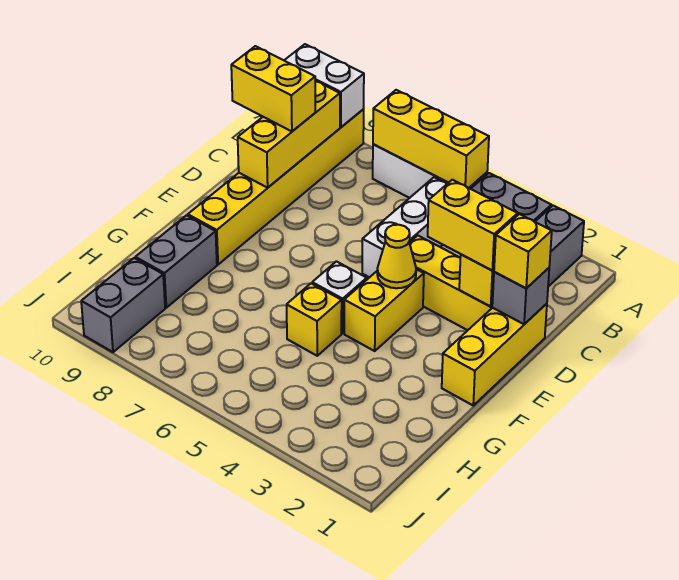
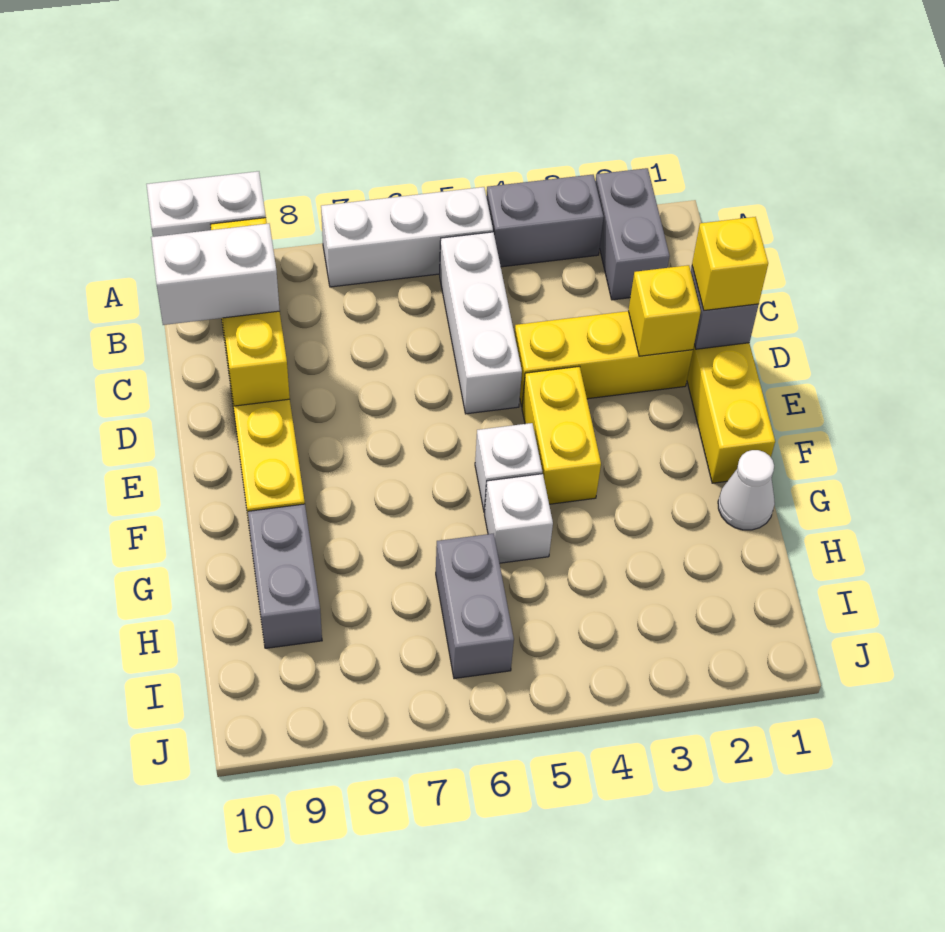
yellow brick A5:A7 level 2 -> none
yellow brick C9:C10 level 3 -> white brick C9:C10 level 3
yellow brick D2:D3 level 3 -> none
yellow cone E4 level 2 -> none
none -> white cone G1 level 1
yellow brick G5 level 1 -> white brick G5 level 1
grey brick I9:J9 level 1 -> grey brick H6:I6 level 1

